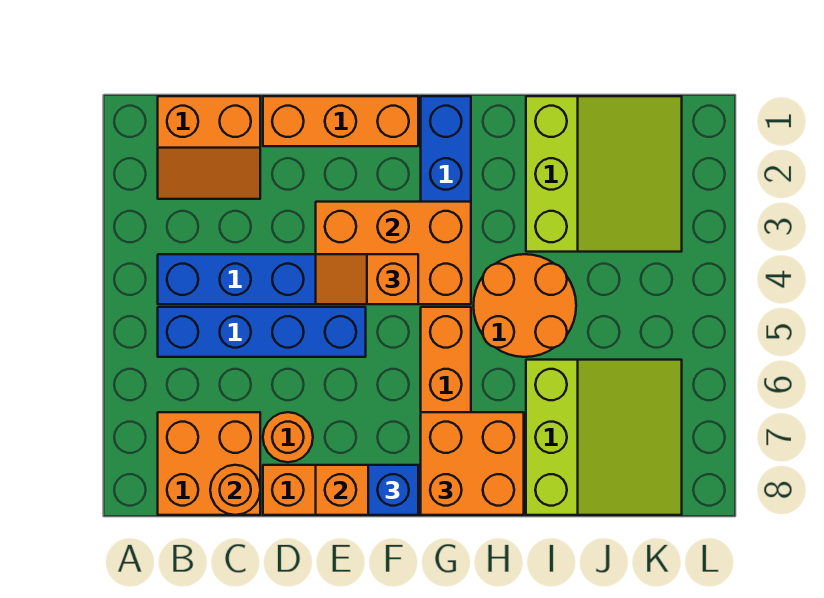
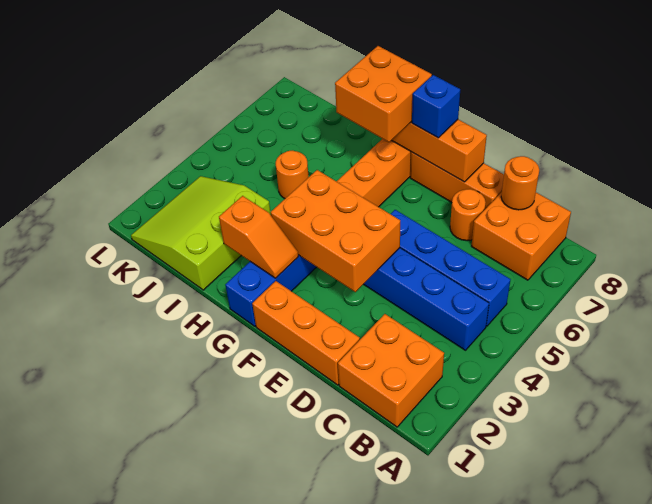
orange slope B1:C2 level 1 top 1 -> orange brick B1:C2 level 1
orange slope E4:F4 level 3 top F -> orange slope G2:H2 level 2 top H
orange round brick H4:I5 level 1 -> orange round brick I5 level 1
lime slope I6:K8 level 1 top I -> none

